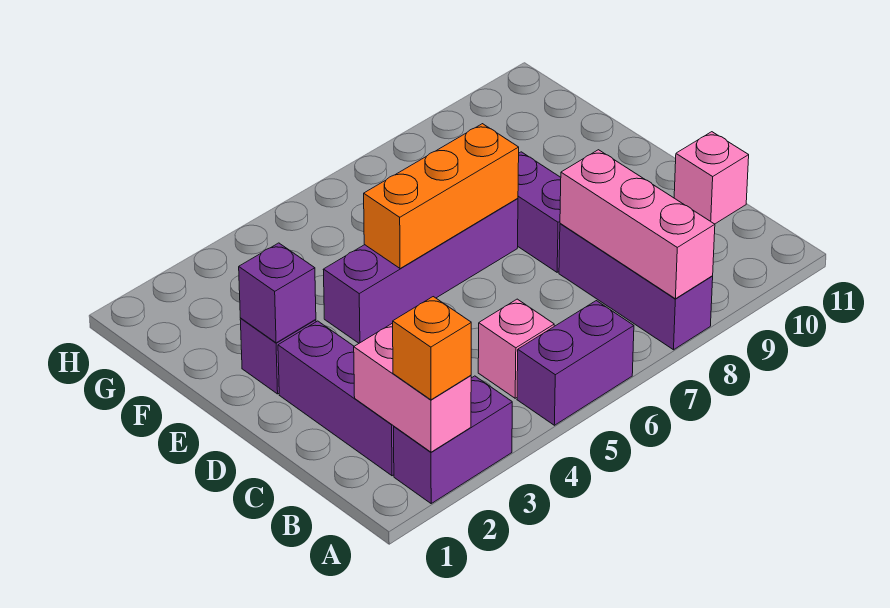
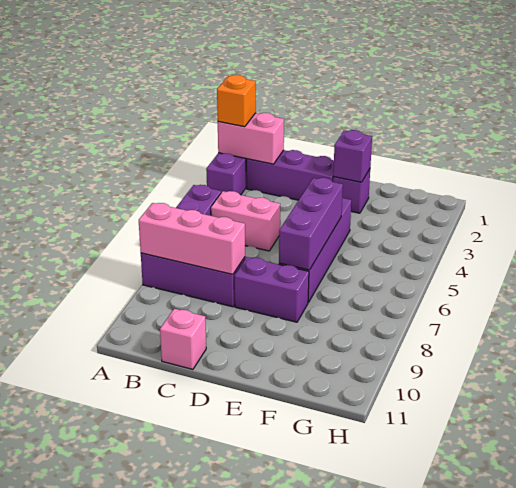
pink brick B5 level 1 -> pink brick B5:C5 level 1
orange brick E5:E7 level 2 -> purple brick E5:E7 level 2

